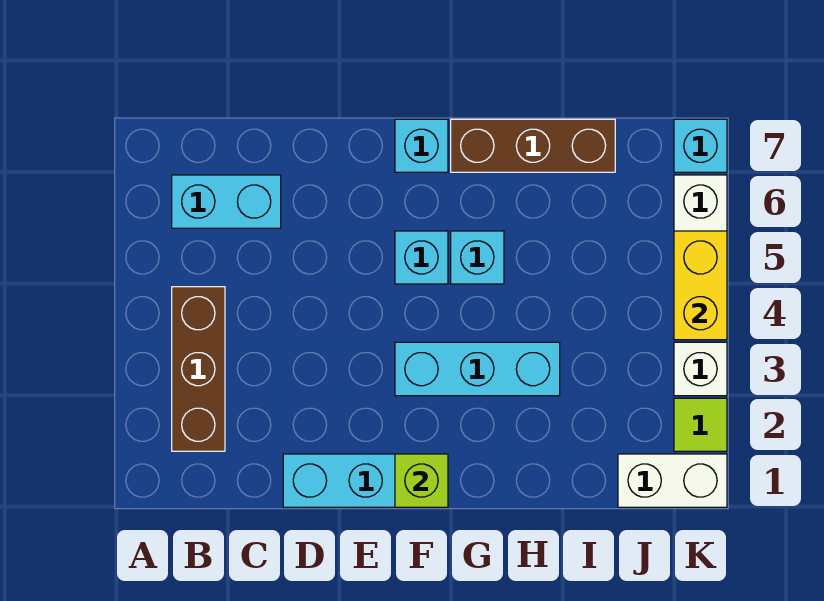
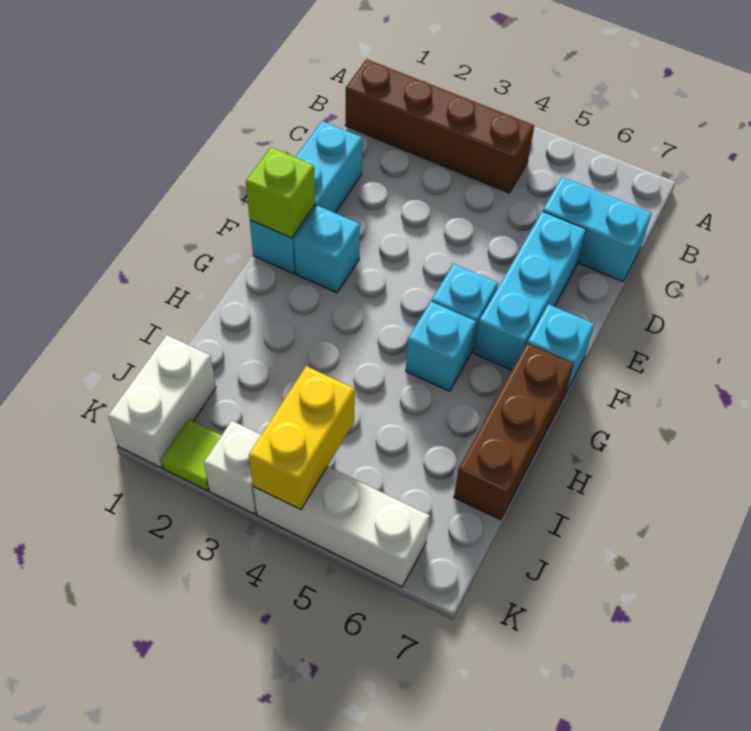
brown brick B2:B4 level 1 -> brown brick B1:B4 level 1
cyan brick B6:C6 level 1 -> cyan brick C6:C7 level 1
cyan brick F3:H3 level 1 -> cyan brick D6:F6 level 1
yellow brick K4:K5 level 2 -> yellow brick J4:K4 level 2
cyan brick K7 level 1 -> cyan brick F2 level 1

